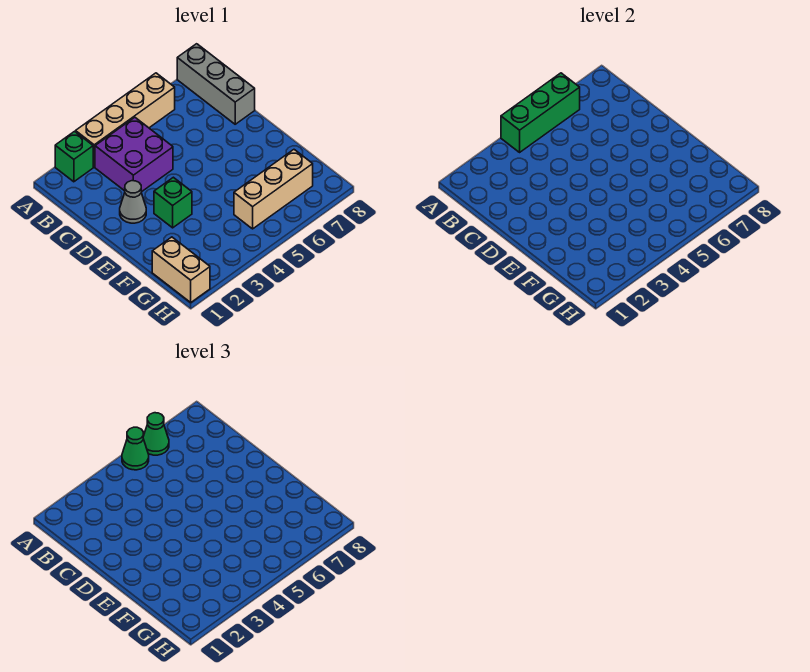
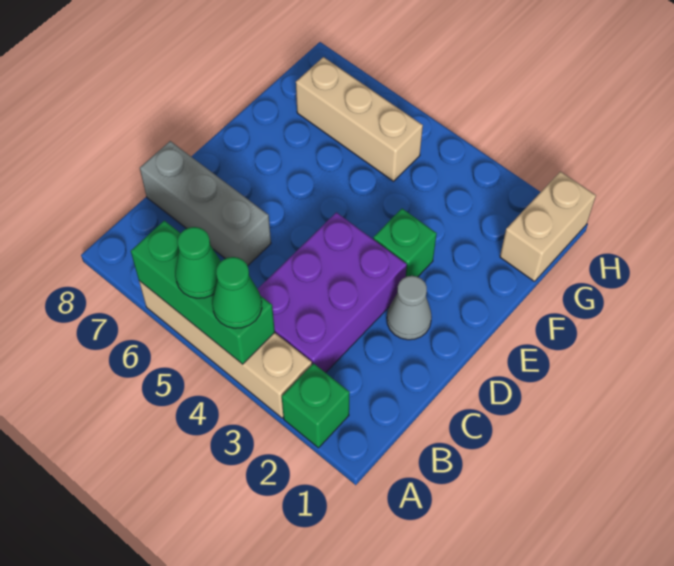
green cone A6 level 3 -> green cone A4 level 3
grey brick A8:C8 level 1 -> grey brick C6:C8 level 1
purple brick B3:C4 level 1 -> purple brick B3:D4 level 1

